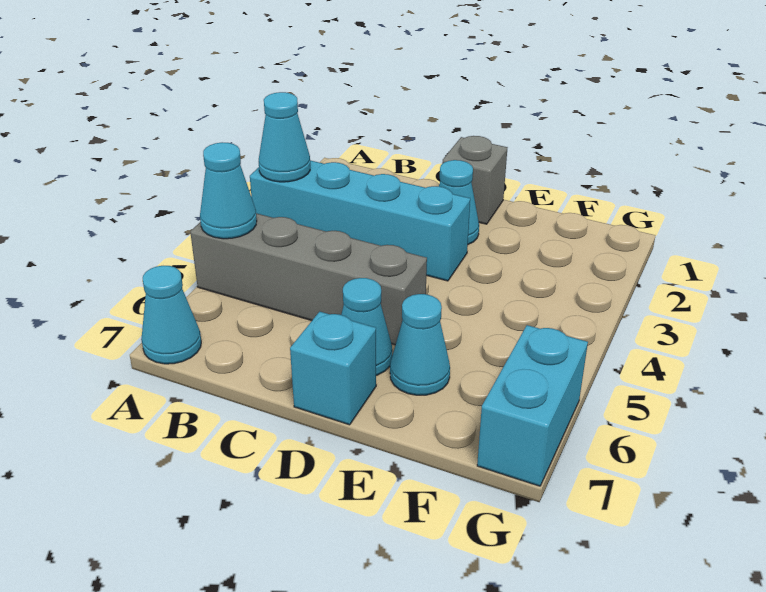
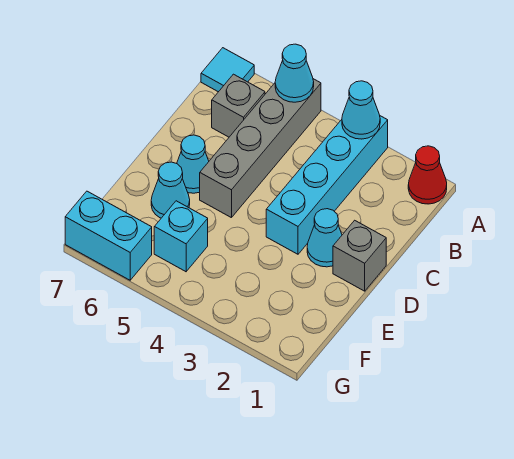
none -> red cone A1 level 1
cyan cone A7 level 1 -> cyan tile A7 level 1
none -> grey brick B6 level 1
cyan brick D7 level 1 -> cyan brick F5 level 1

